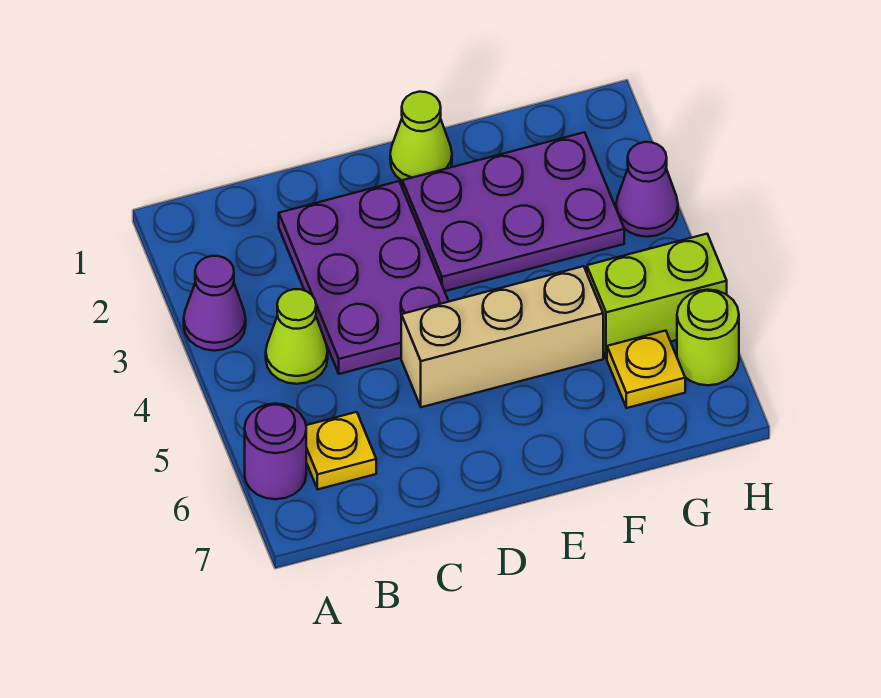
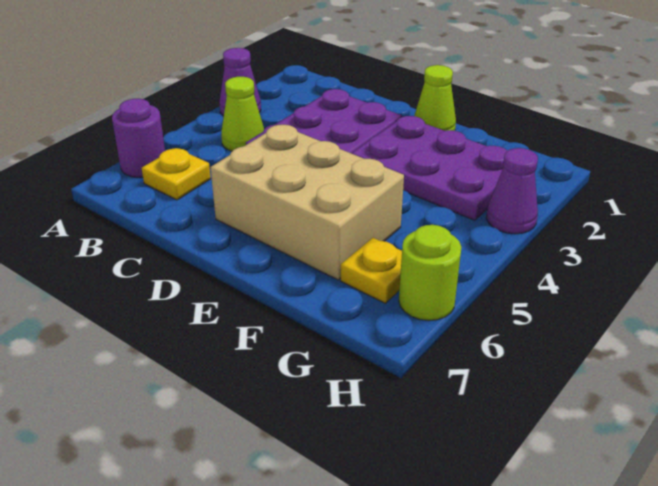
tan brick D5:F5 level 1 -> tan brick D5:F6 level 1
lime brick G5:H5 level 1 -> none

